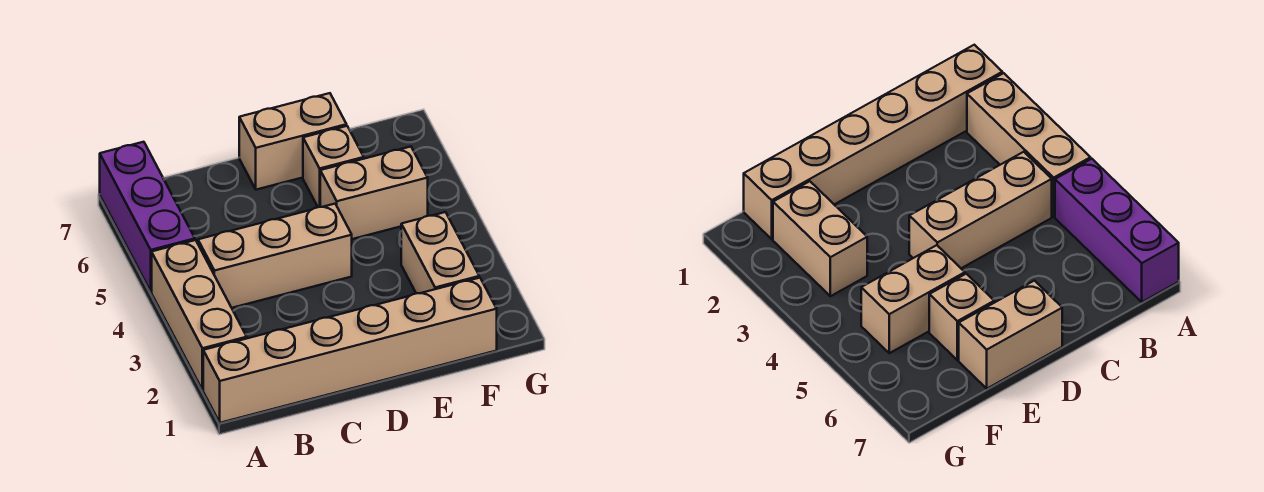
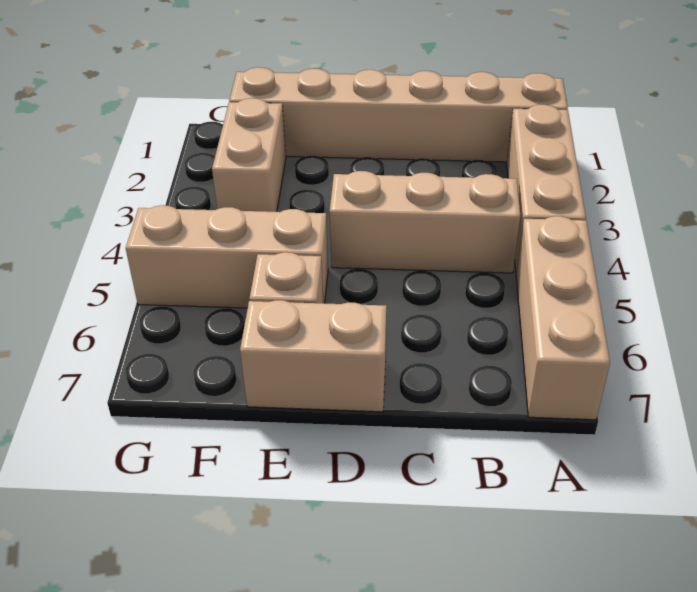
purple brick A5:A7 level 1 -> tan brick A5:A7 level 1
tan brick E5:F5 level 1 -> tan brick E5:G5 level 1

